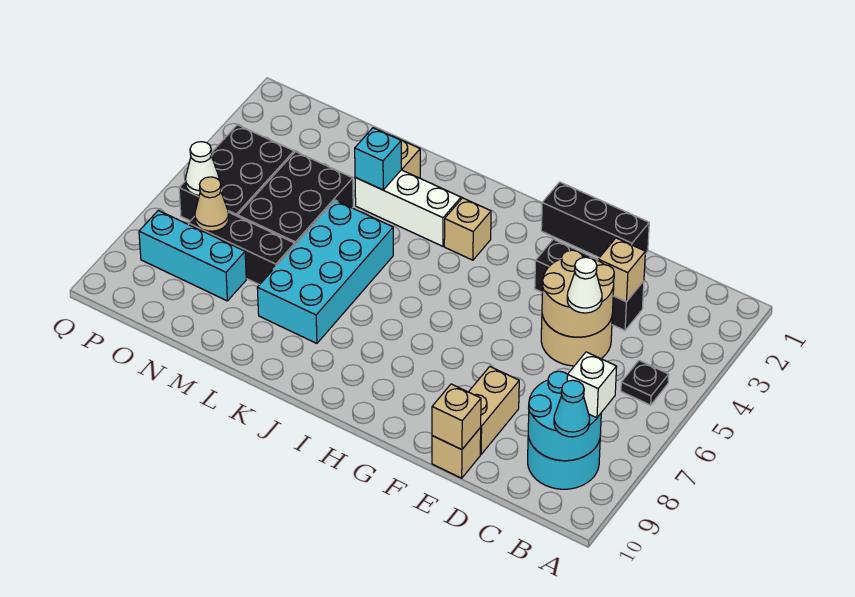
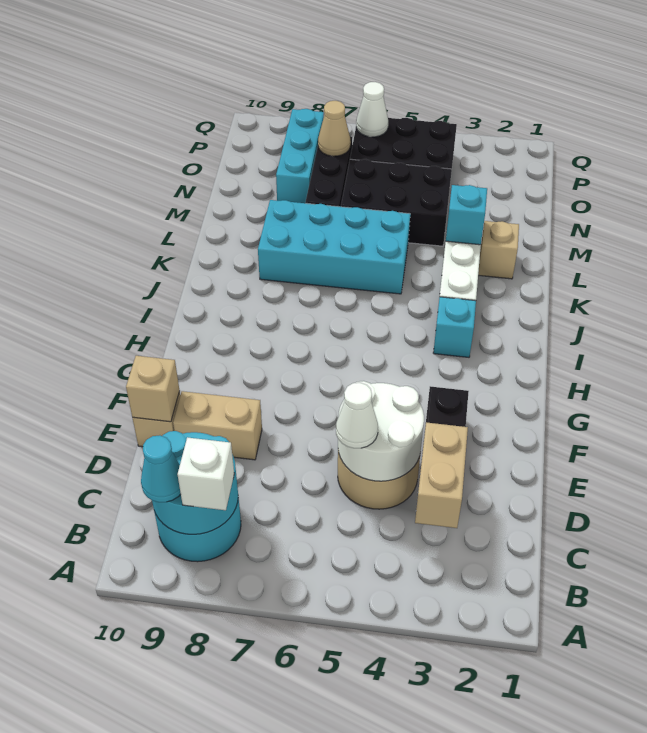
black plate B5 level 1 -> none
tan brick D3 level 2 -> tan brick C3:D3 level 2
tan round brick D4:E5 level 2 -> white round brick D4:E5 level 2
black brick E1:G1 level 1 -> none
tan brick I3 level 1 -> cyan brick I3 level 1

